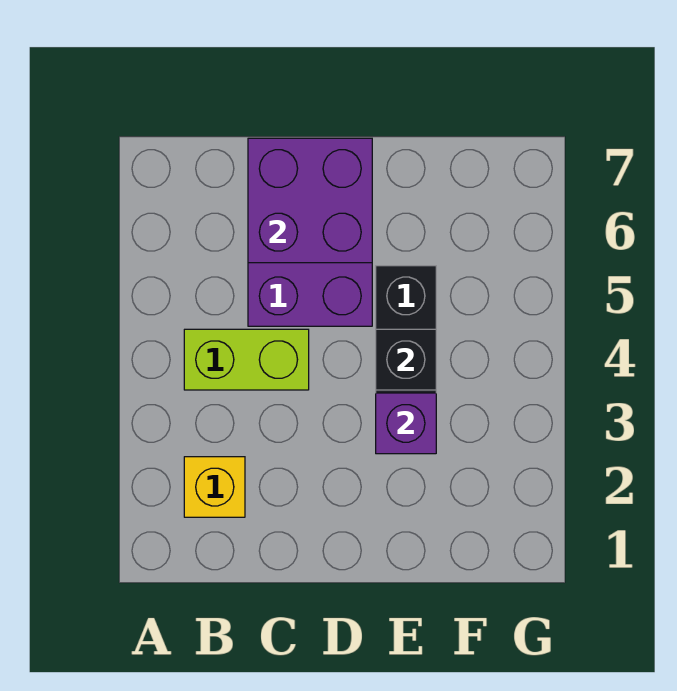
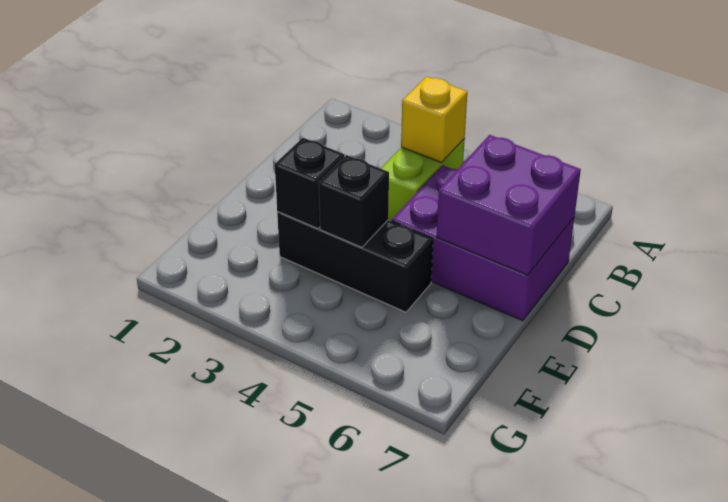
yellow brick B2 level 1 -> yellow brick B4 level 2
purple brick E3 level 2 -> black brick E3 level 2

